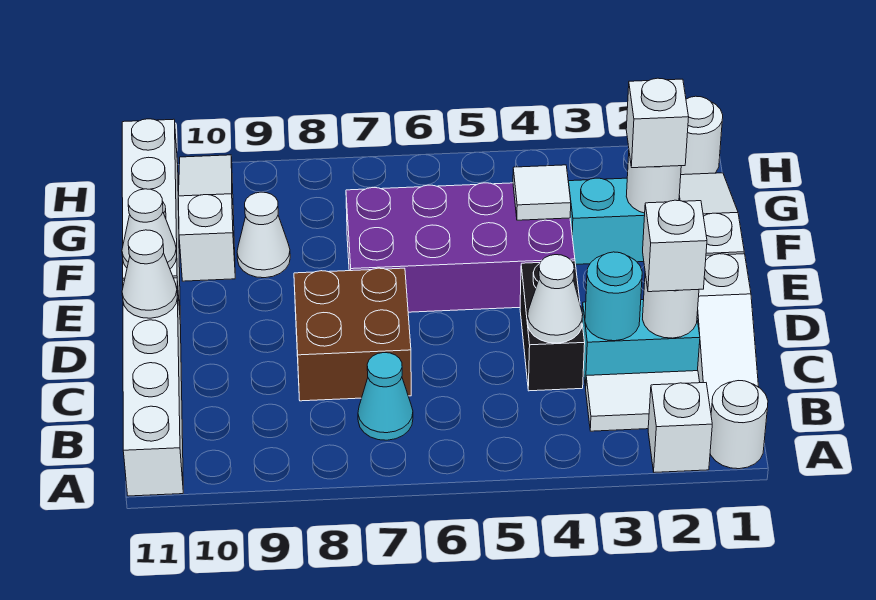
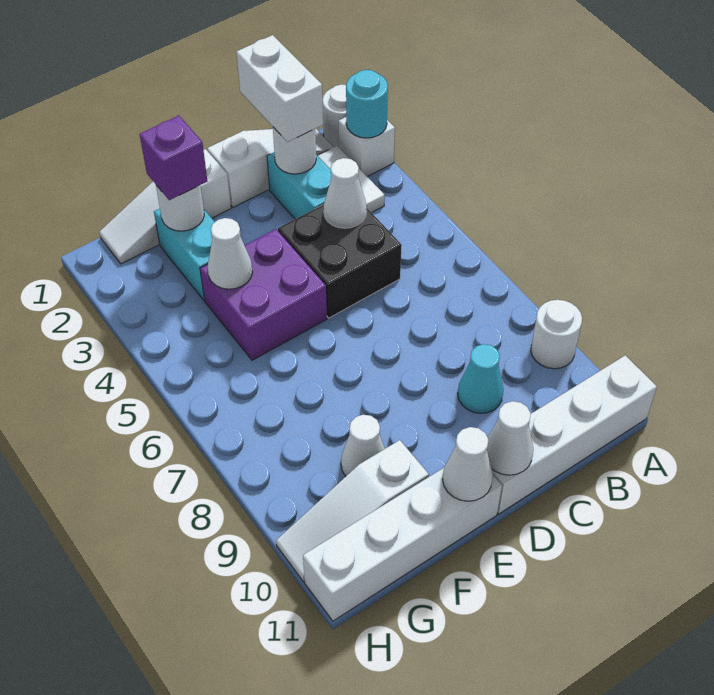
cyan cone B7 level 1 -> cyan cone C9 level 1
white brick C2 level 3 -> white brick C1:C2 level 3
cyan round brick C3 level 2 -> cyan round brick A2 level 2
black brick C4:D4 level 1 -> black brick C4:D5 level 1
brown brick C7:D8 level 1 -> none
purple brick E4:F7 level 1 -> purple brick E4:F5 level 1
white brick F2 level 3 -> purple brick F2 level 3
white tile F4 level 2 -> white cone F4 level 2
white round brick H1 level 1 -> white round brick A9 level 1

